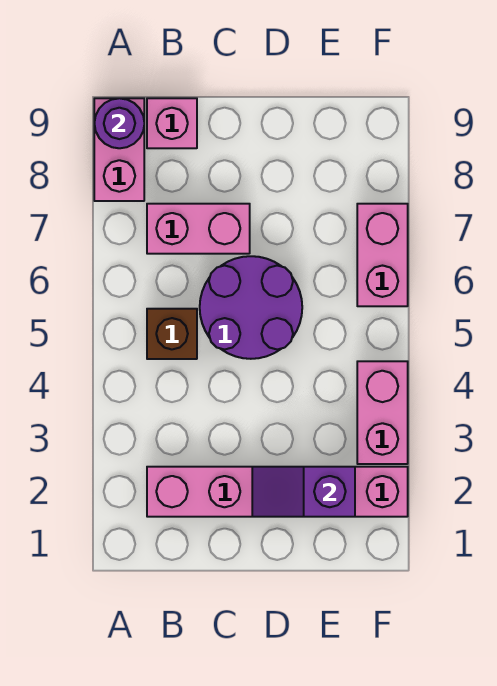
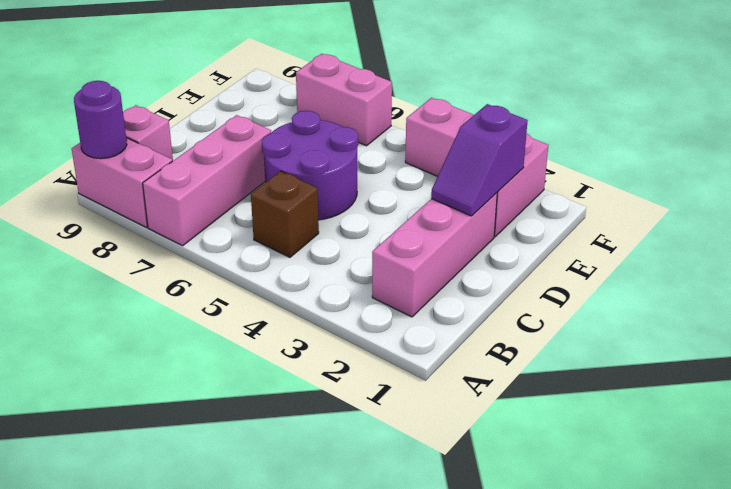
pink brick B7:C7 level 1 -> pink brick A7:C7 level 1

